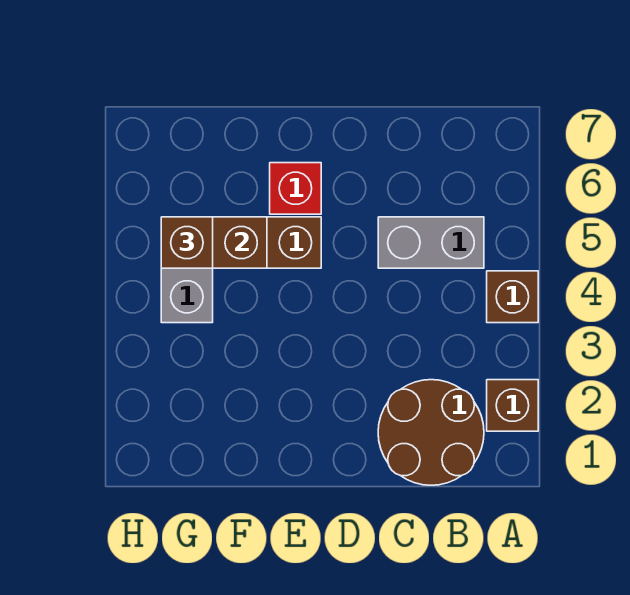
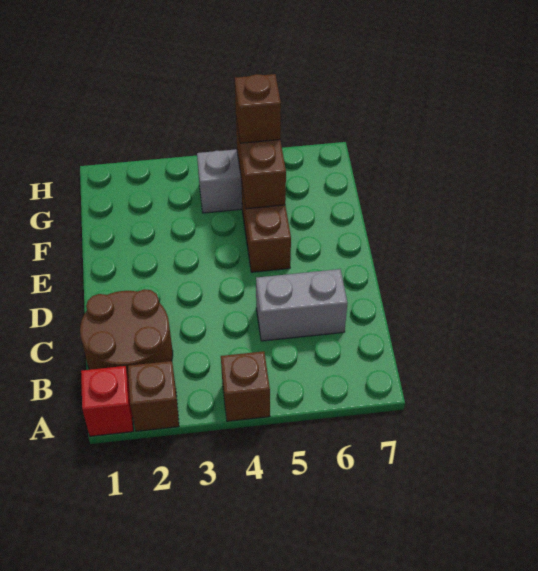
grey brick B5:C5 level 1 -> grey brick C5:C6 level 1
red brick E6 level 1 -> red brick A1 level 1

